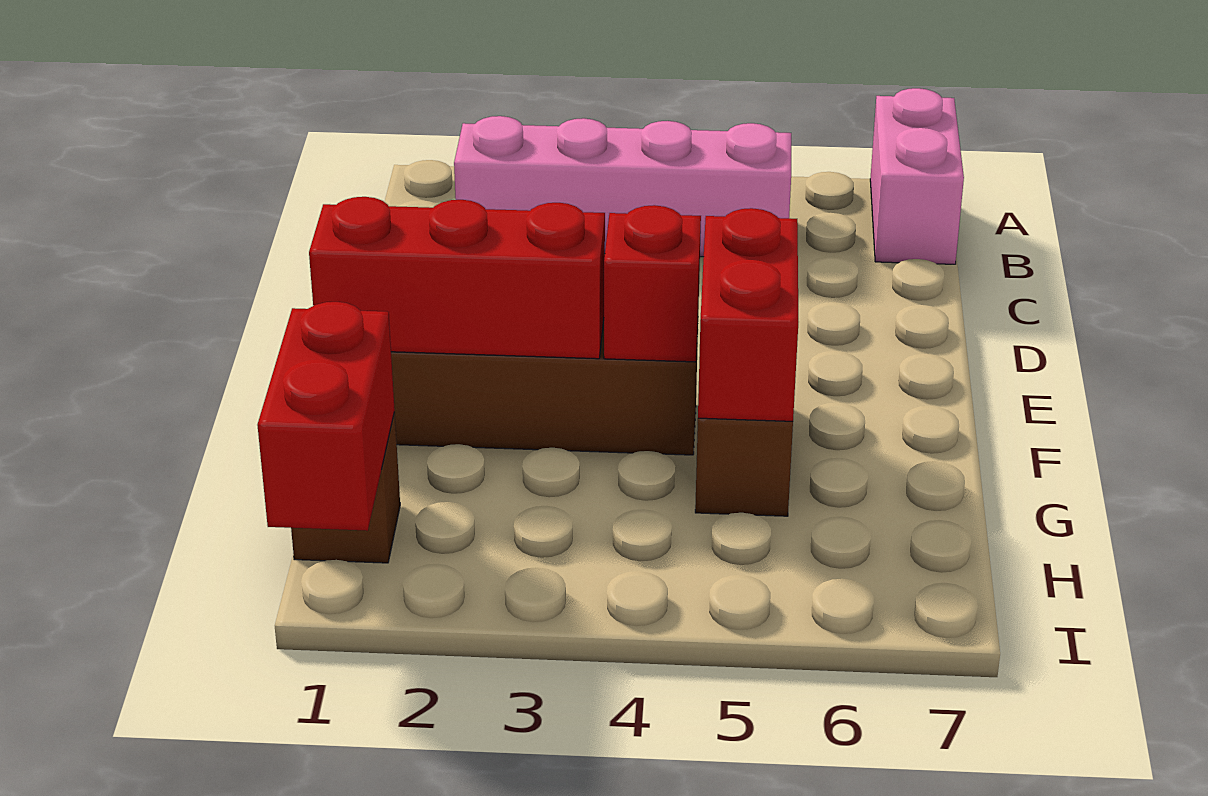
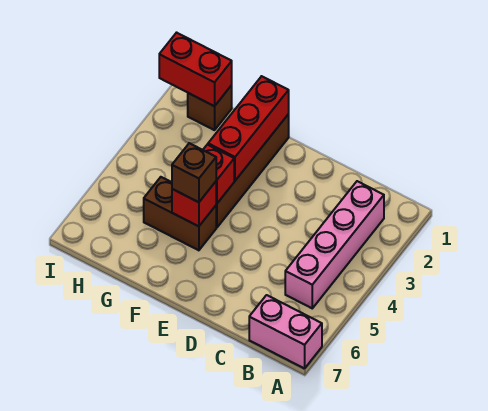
red brick F5:G5 level 2 -> red brick F5 level 2
none -> brown brick F5 level 3

